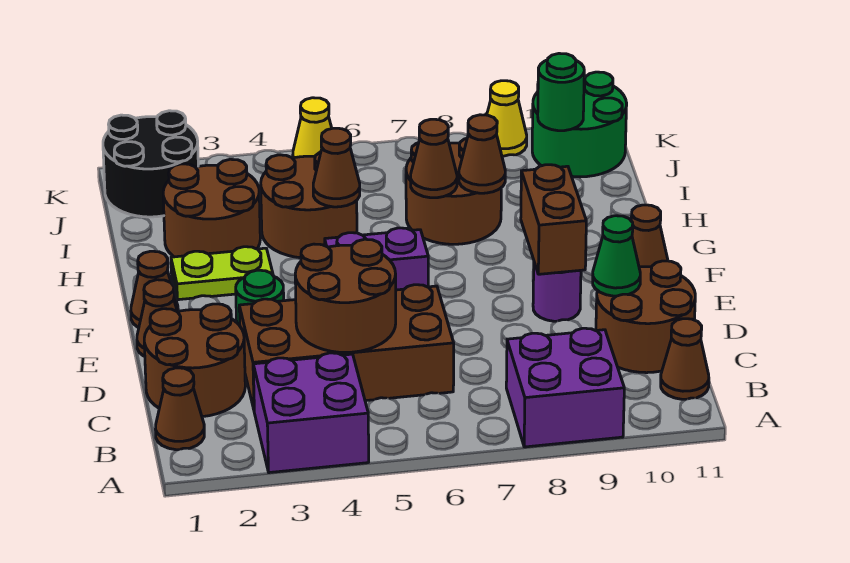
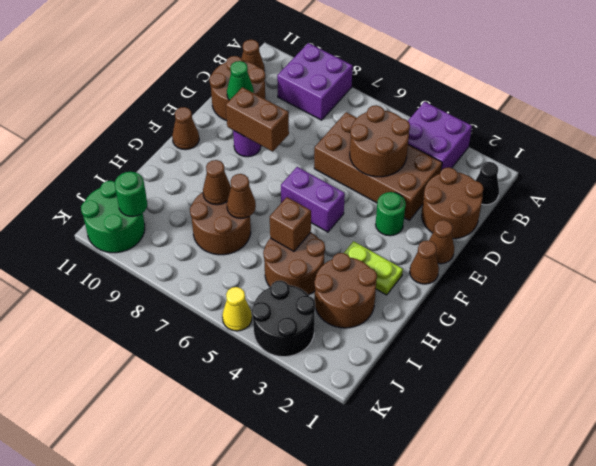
brown cone B1 level 1 -> black cone B1 level 1
brown brick E9:F9 level 2 -> brown brick E8:E9 level 2
brown cone H5 level 2 -> brown brick H5 level 2
black round brick J1:K2 level 1 -> black round brick J3:K4 level 1
yellow cone K9 level 1 -> none

